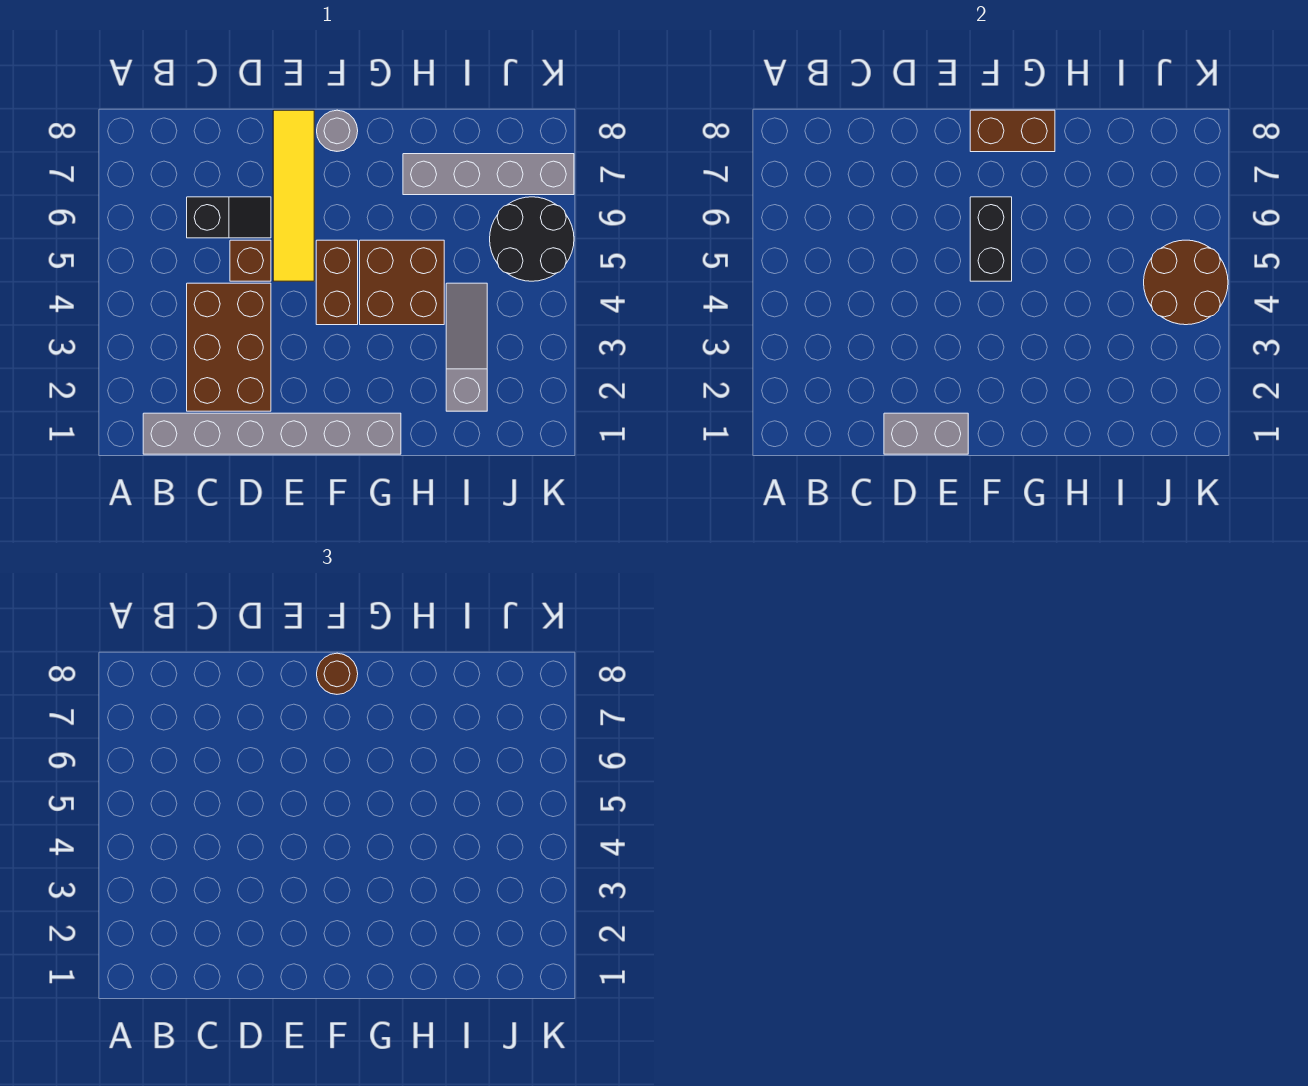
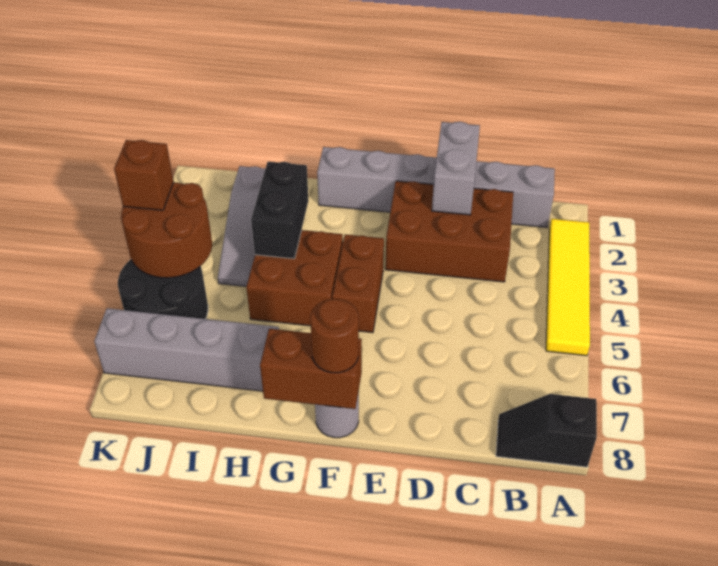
brown brick C2:D4 level 1 -> brown brick C2:E3 level 1
black slope C6:D6 level 1 top C -> black slope A8:B8 level 1 top A
grey brick D1:E1 level 2 -> grey brick D1:D2 level 2
brown brick D5 level 1 -> brown brick K4 level 3
yellow tile E5:E8 level 1 -> yellow tile A2:A5 level 1
black brick F5:F6 level 2 -> black brick H3:H4 level 2

